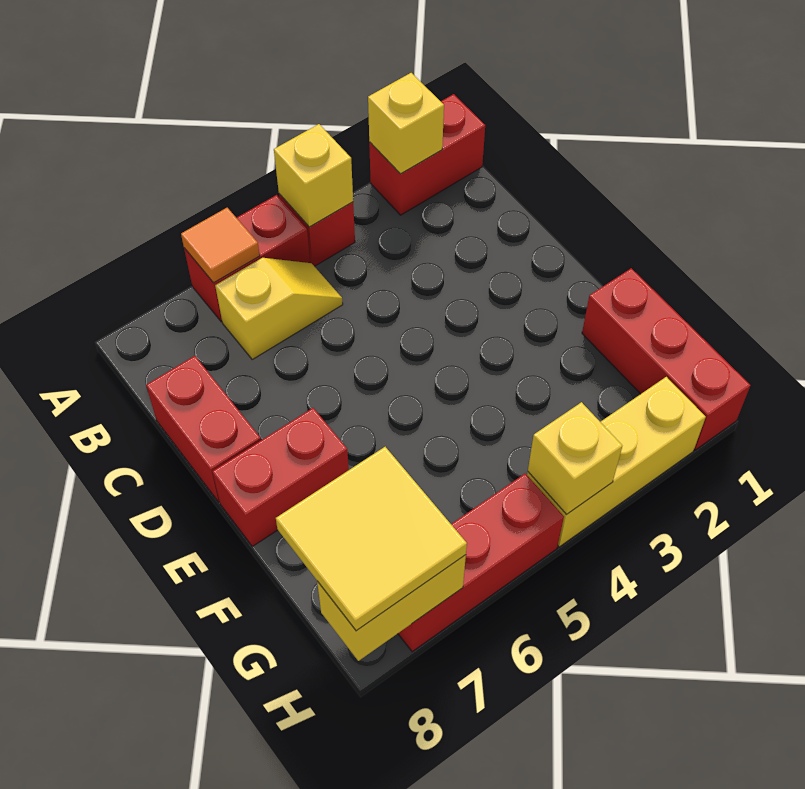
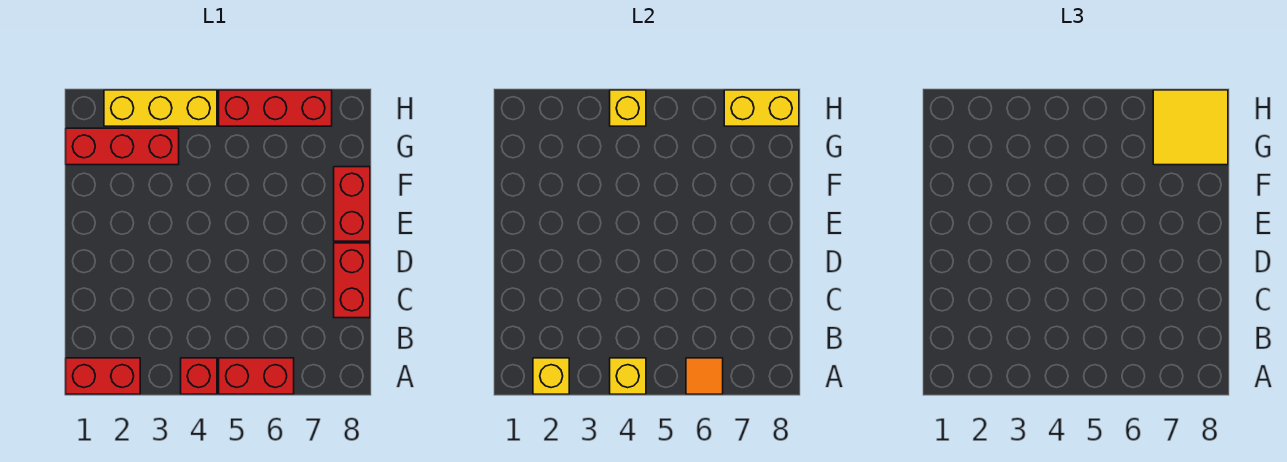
yellow slope B5:B6 level 1 top 6 -> none
red brick E7:E8 level 1 -> red brick E8:F8 level 1
red brick F1:H1 level 1 -> red brick G1:G3 level 1

